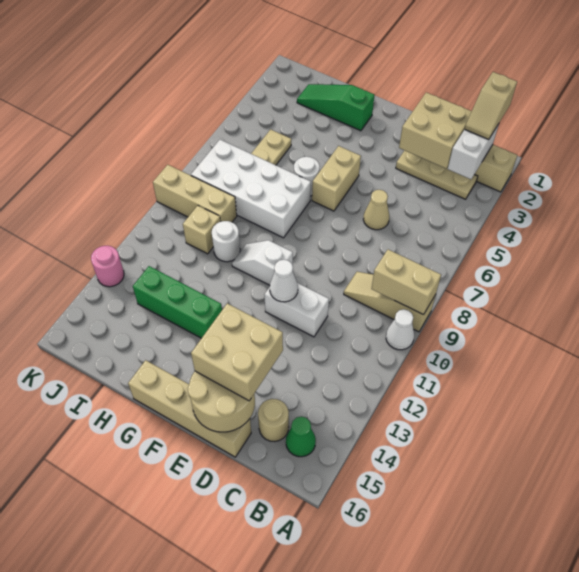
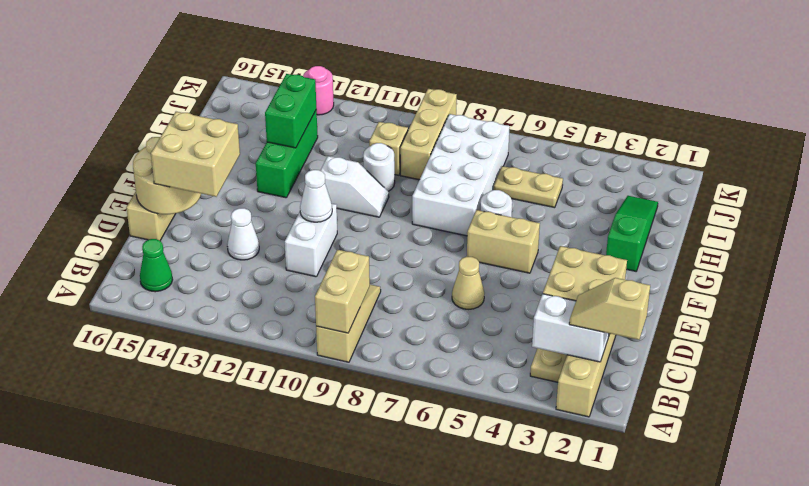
white cone A10 level 1 -> white cone D13 level 1
tan round brick C15 level 1 -> none
white slope F10:G10 level 1 top F -> white slope G10:G11 level 1 top 11
none -> green brick H13:I13 level 2

